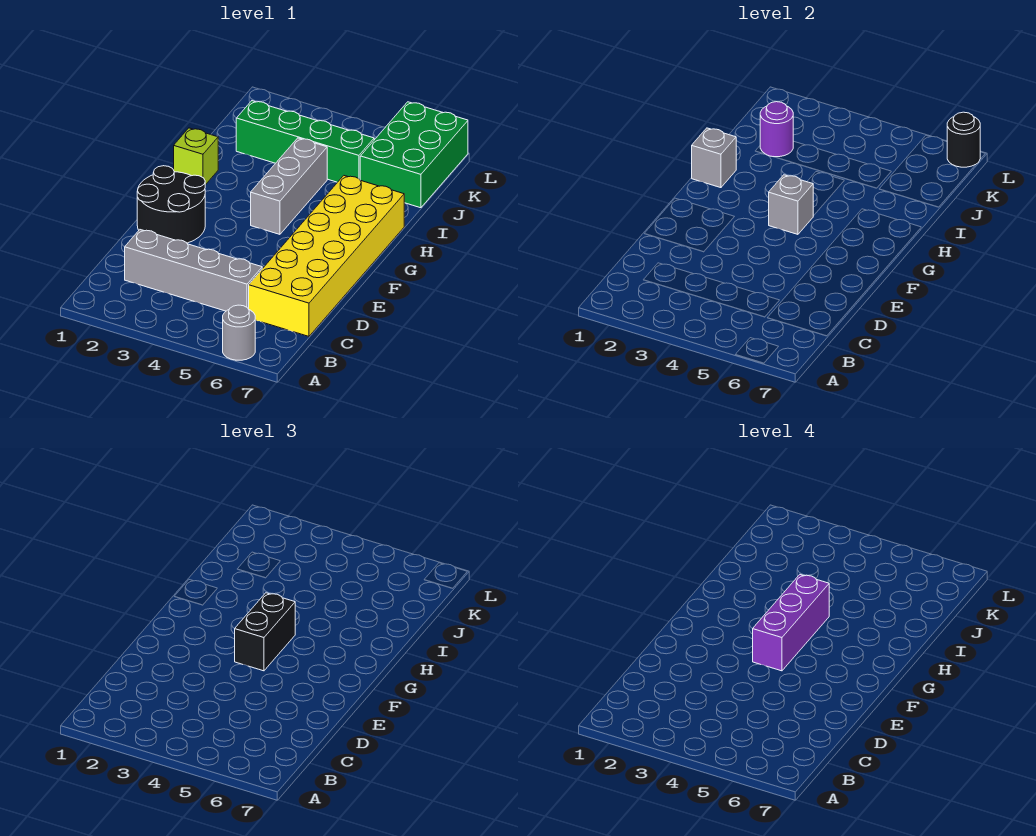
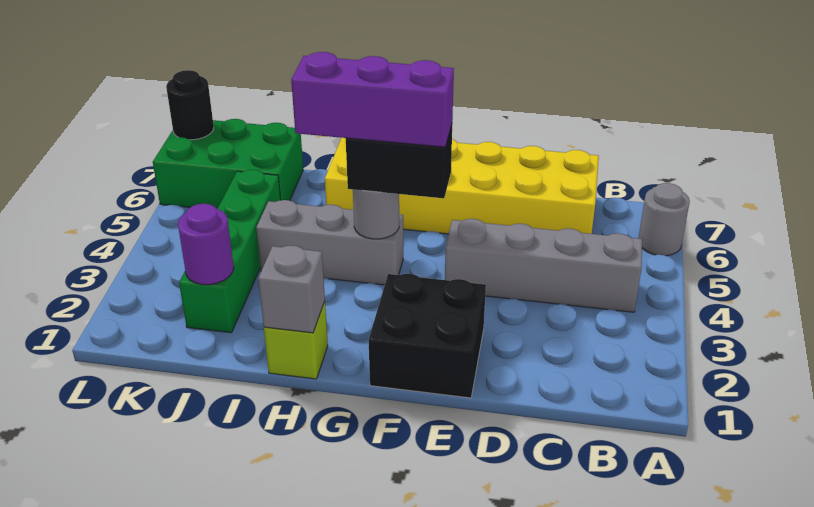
grey brick C2:C5 level 1 -> grey brick B4:E4 level 1
black round brick E1:F2 level 1 -> black brick E1:F2 level 1
grey brick G4 level 2 -> grey round brick G4 level 2

